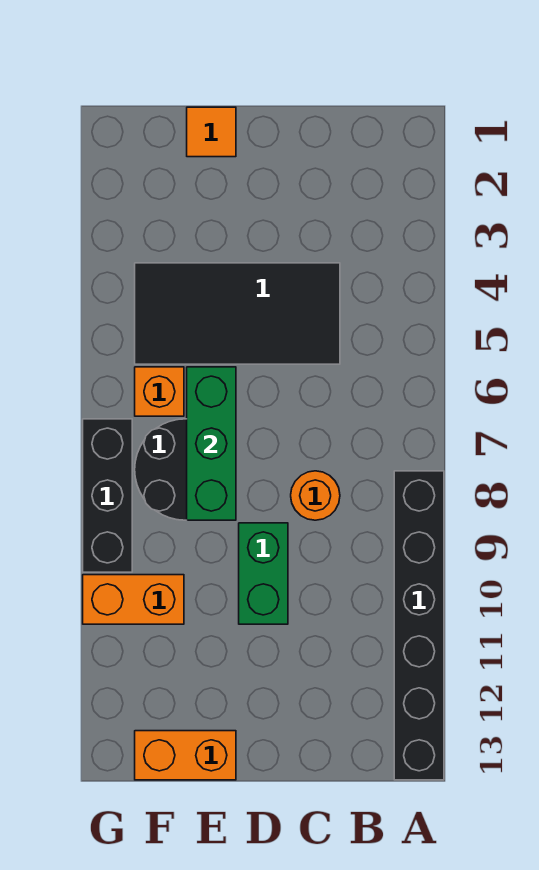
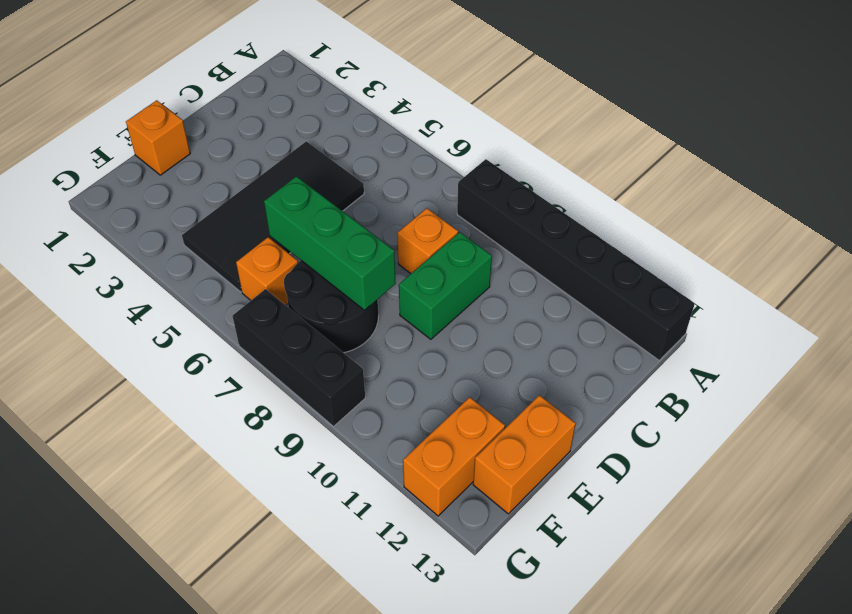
orange round brick C8 level 1 -> orange brick C8 level 1
green brick D9:D10 level 1 -> green brick C9:D9 level 1
orange tile E1 level 1 -> orange brick E1 level 1
orange brick F10:G10 level 1 -> orange brick F12:G12 level 1

